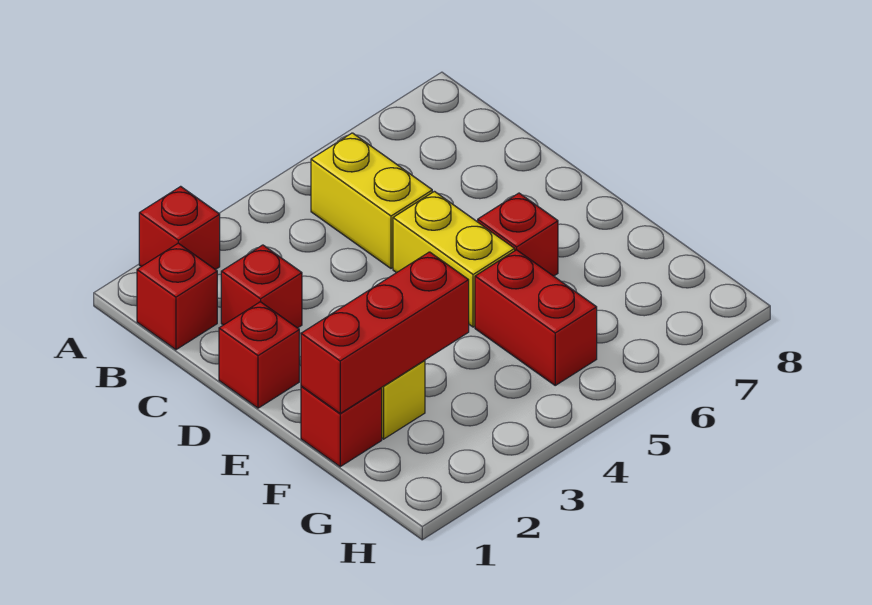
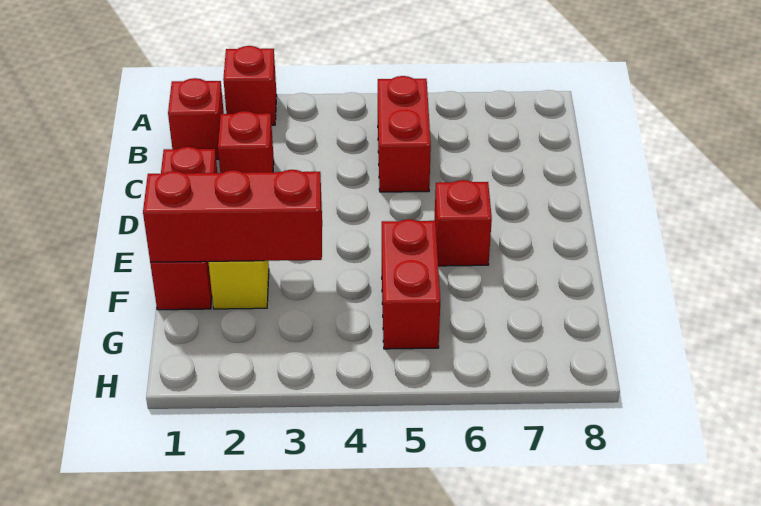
yellow brick B5:C5 level 1 -> red brick B5:C5 level 1
yellow brick D5:E5 level 1 -> none

